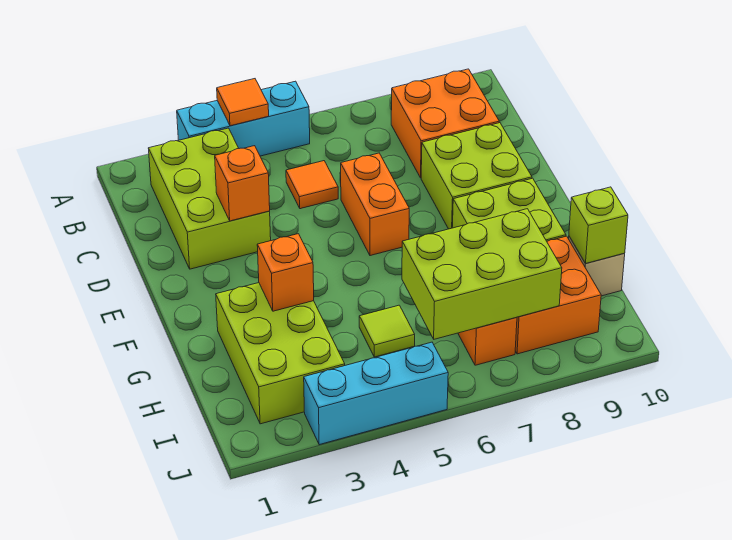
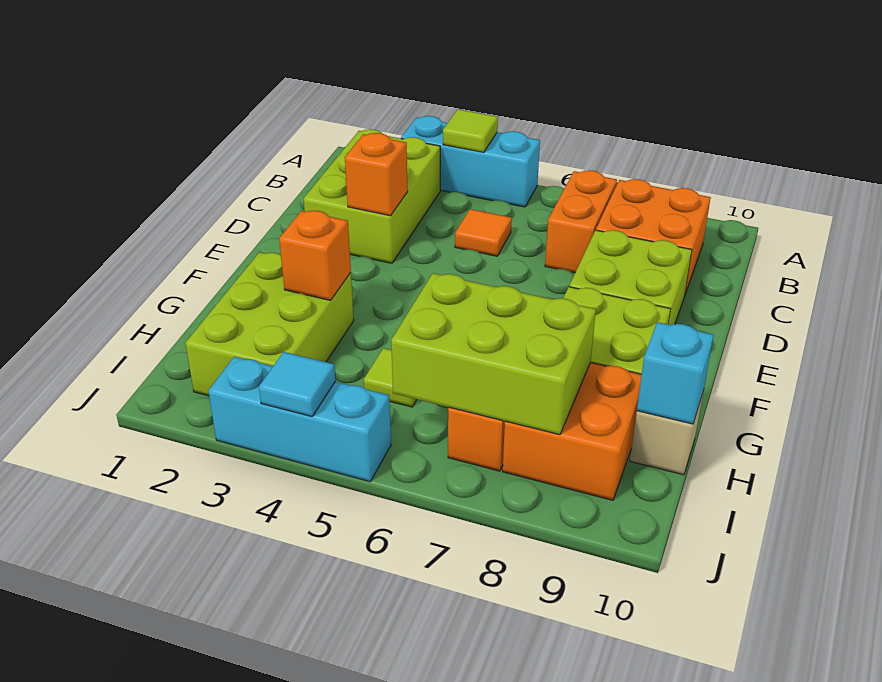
orange tile A4 level 2 -> lime tile A4 level 2
orange brick D6:E6 level 1 -> orange brick B7:C7 level 1
lime brick H10 level 2 -> cyan brick H10 level 2
none -> cyan tile J4 level 2

